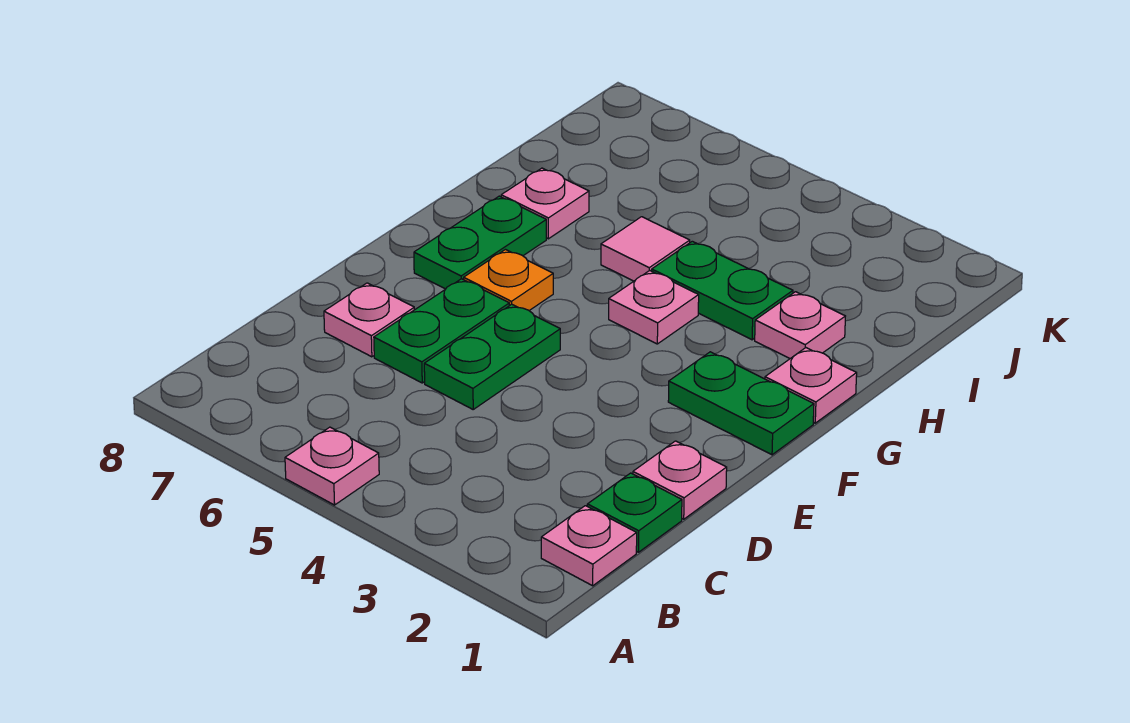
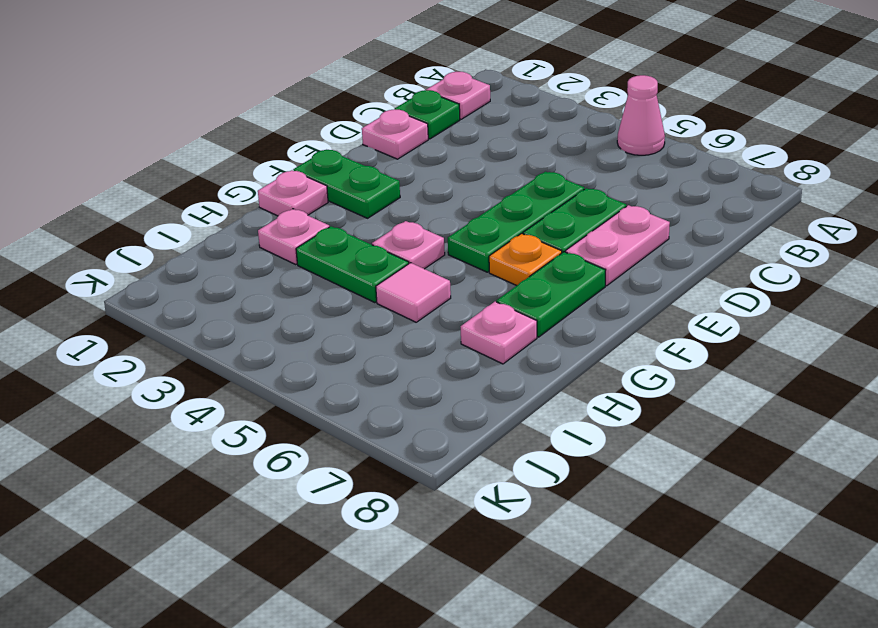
pink plate A5 level 1 -> pink cone A5 level 1
green plate D5:E5 level 1 -> green plate D5:F5 level 1
pink plate D7 level 1 -> pink plate D7:E7 level 1

